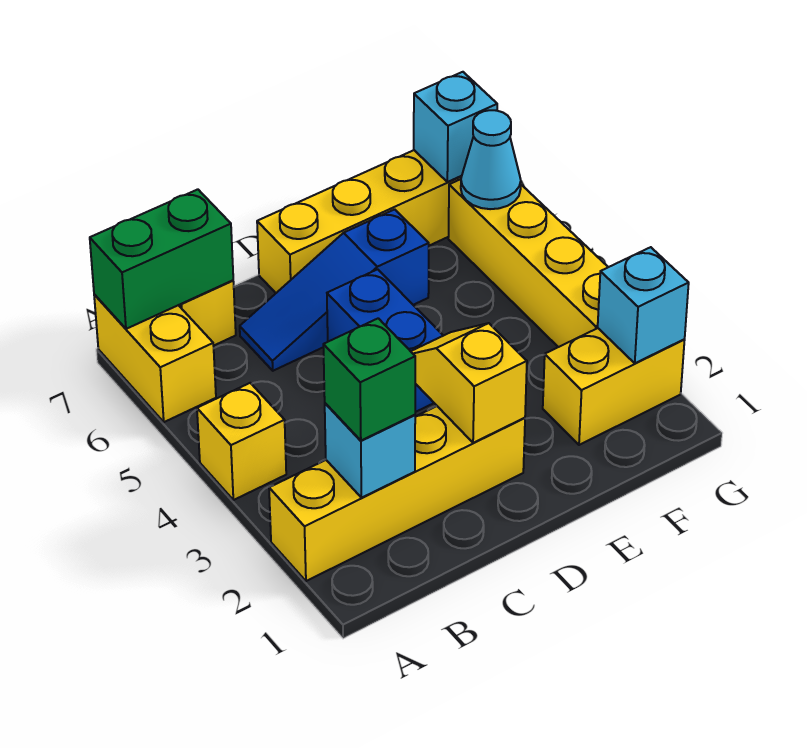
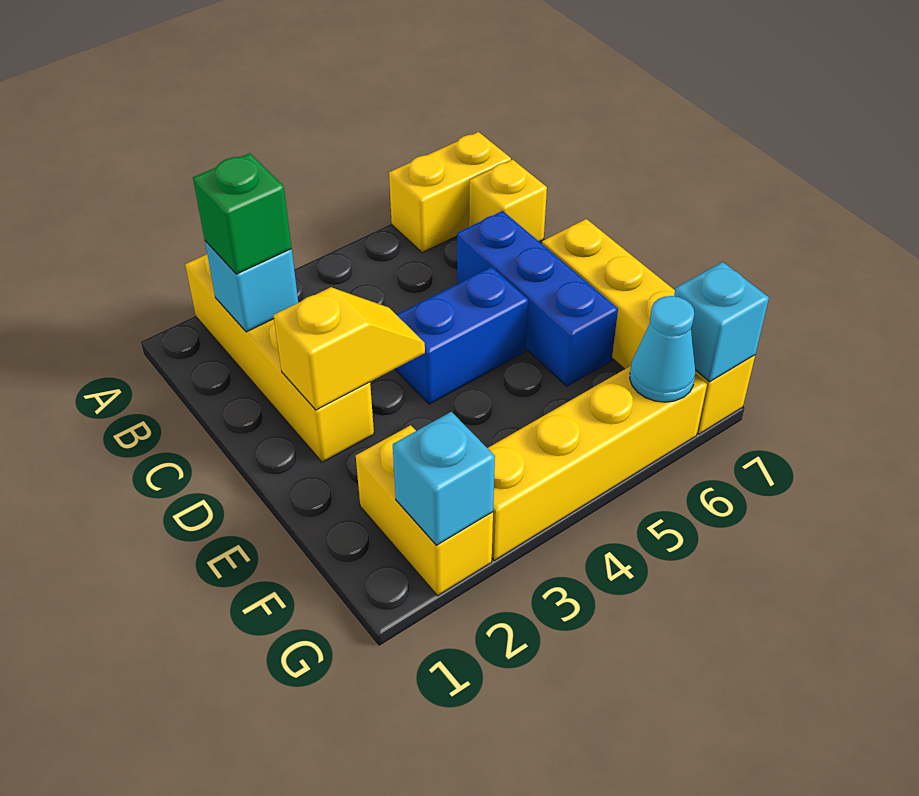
yellow brick A4 level 1 -> none
green brick A7:B7 level 2 -> none
blue slope C6:E6 level 1 top E -> blue brick C6:E6 level 1

